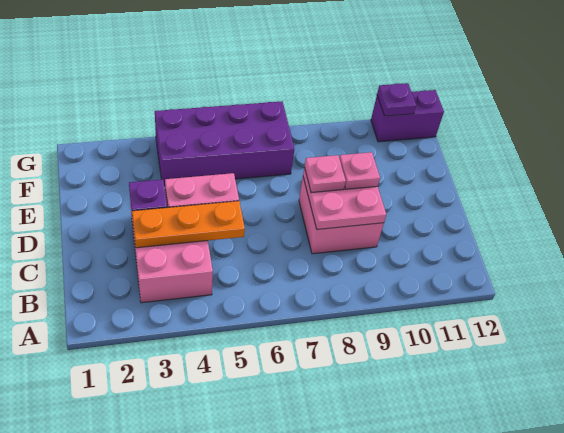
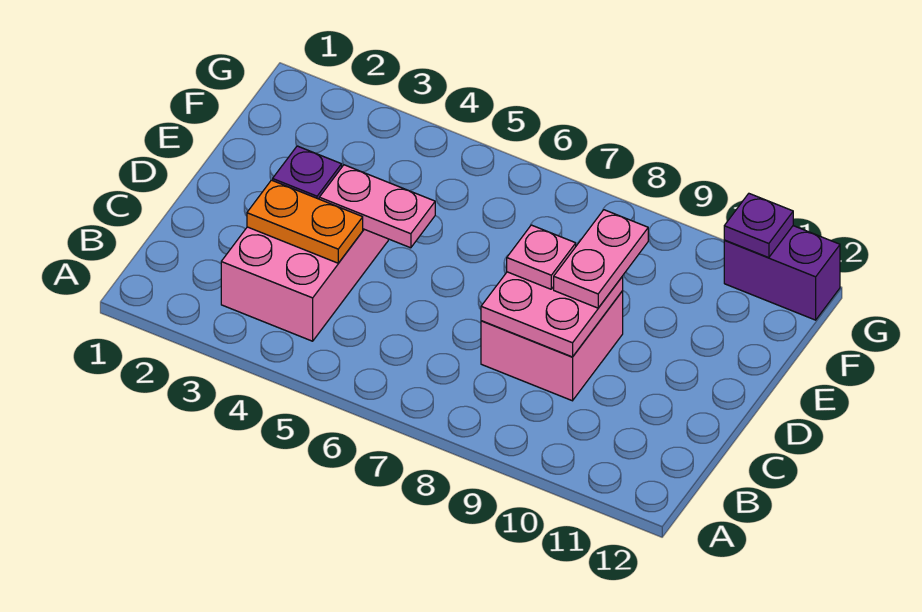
orange plate C3:C5 level 2 -> orange plate C3:C4 level 2
pink plate D9 level 3 -> pink plate D9:E9 level 3
purple brick F4:G7 level 1 -> none

